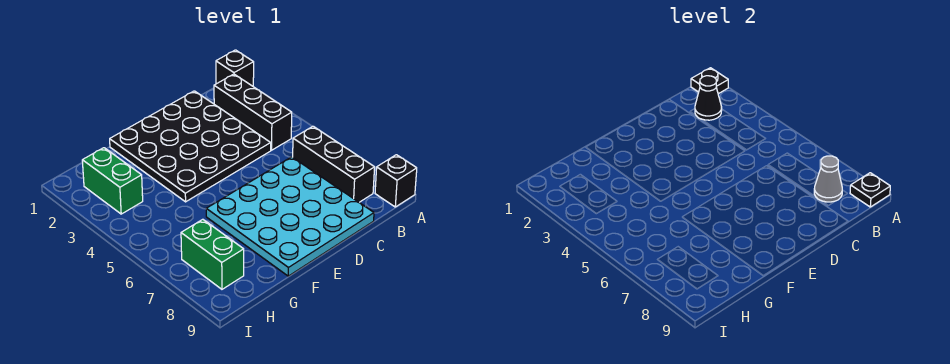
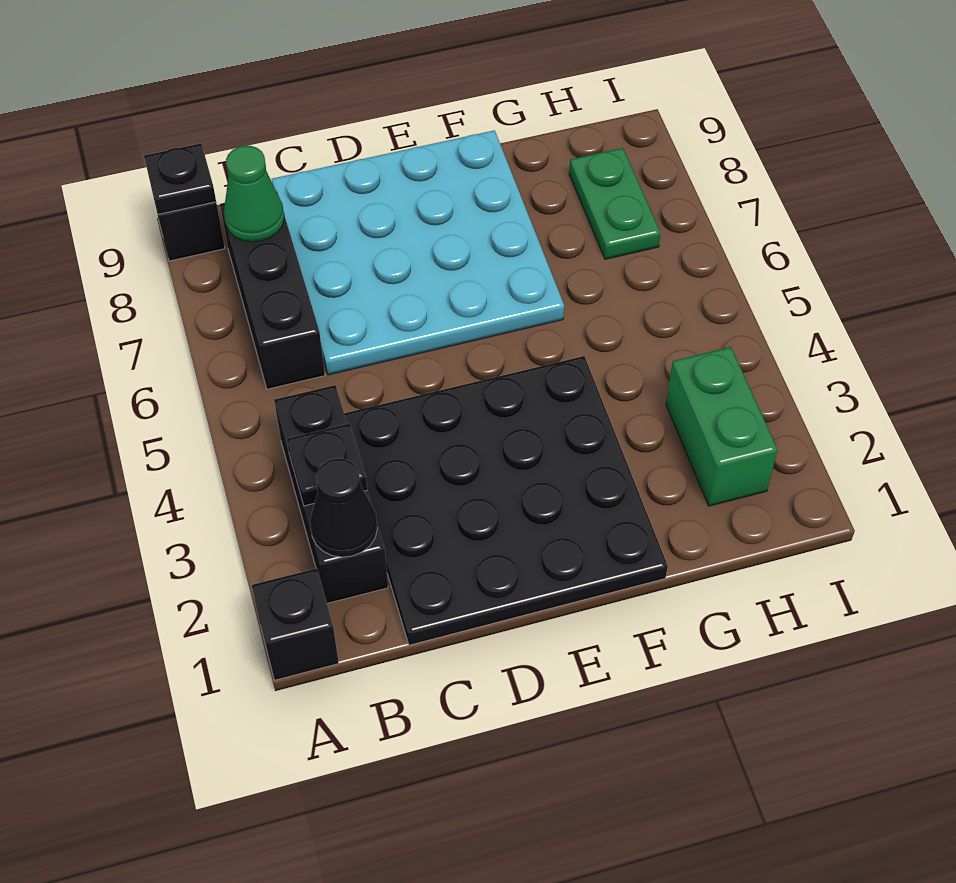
black plate A1 level 2 -> black plate B3 level 2
grey cone B8 level 2 -> green cone B8 level 2
green brick H7:H8 level 1 -> green plate H7:H8 level 1

